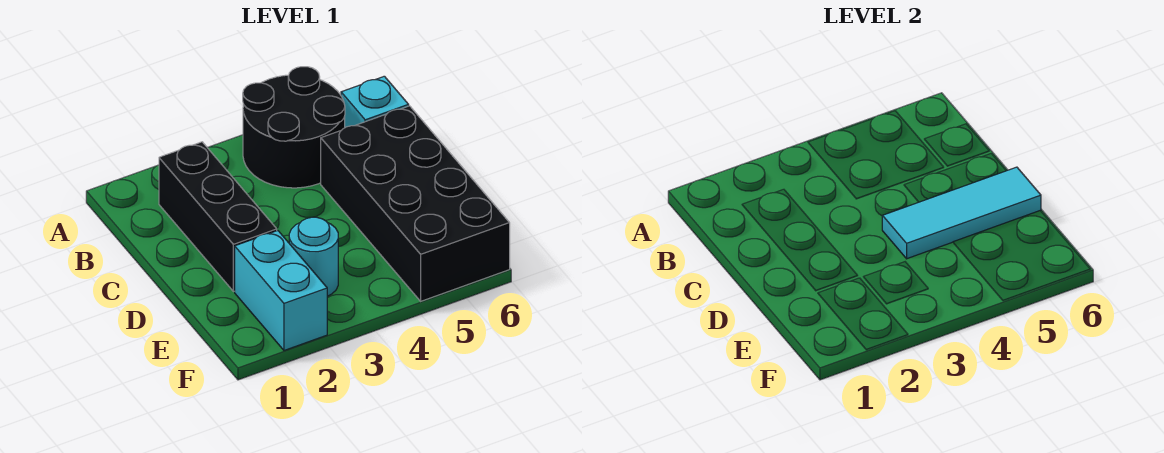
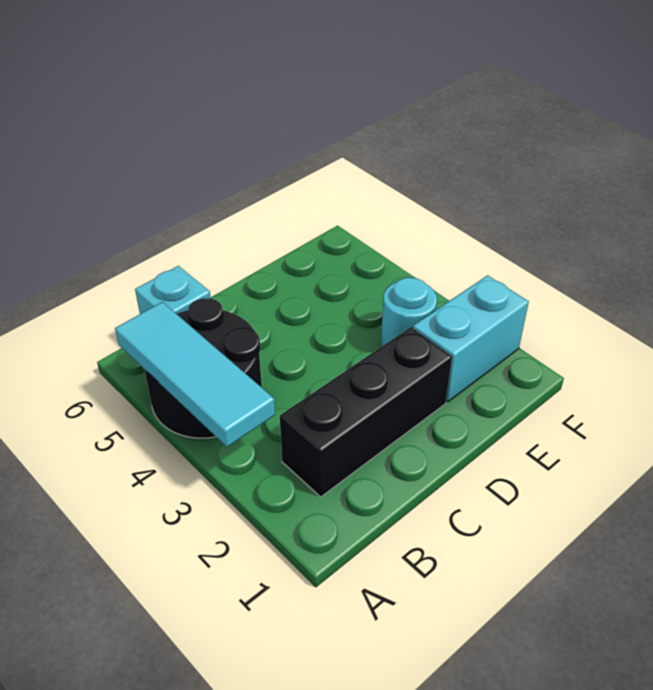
black brick C5:F6 level 1 -> none
cyan tile D4:D6 level 2 -> cyan tile A3:A5 level 2

